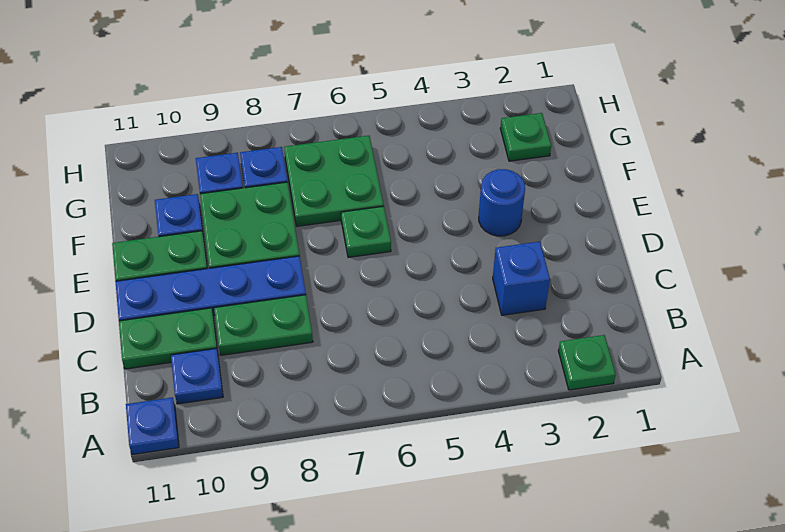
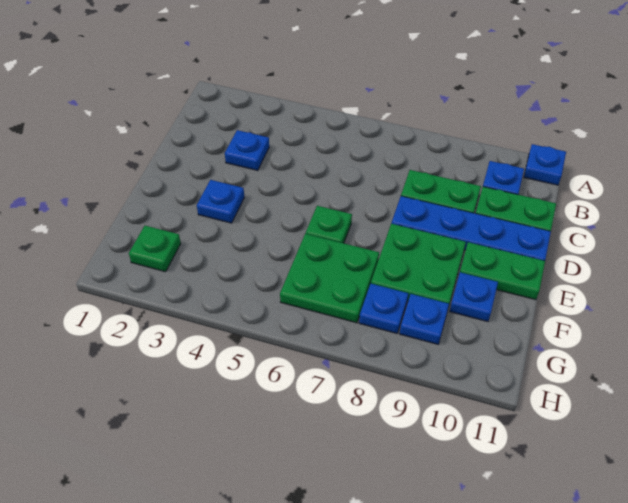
green plate A2 level 1 -> none
blue brick C3 level 1 -> blue plate C3 level 1
blue round brick E3 level 1 -> blue plate E3 level 1

